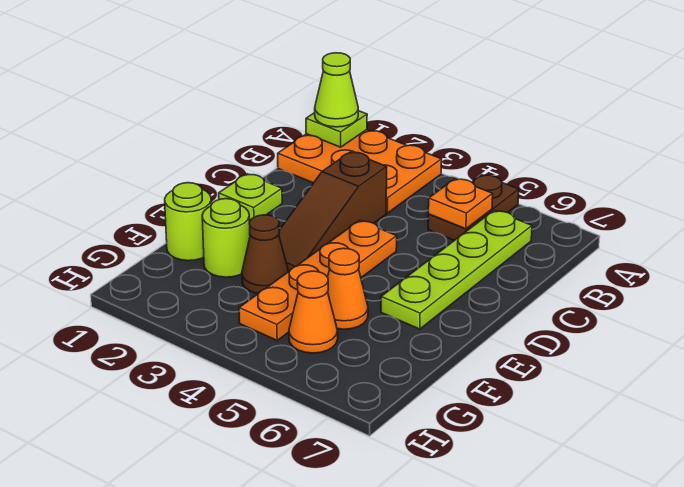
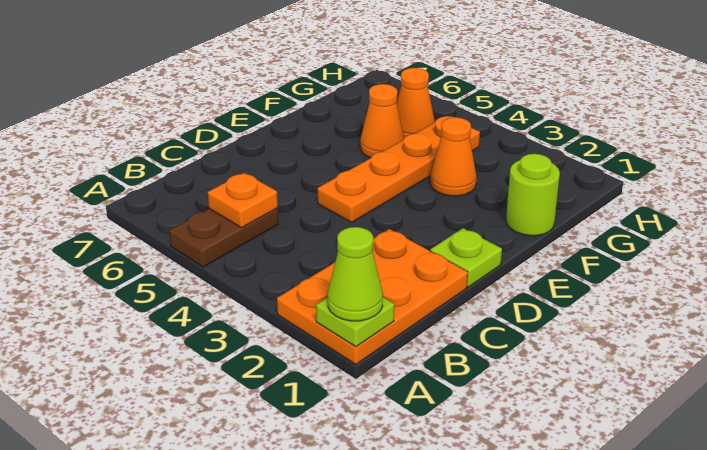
orange plate A1:B3 level 1 -> orange plate A1:C2 level 1
lime plate B6:E6 level 1 -> none
brown slope C3:E3 level 1 top C -> none
lime round brick F2 level 1 -> none
brown cone F3 level 1 -> orange cone F3 level 1

